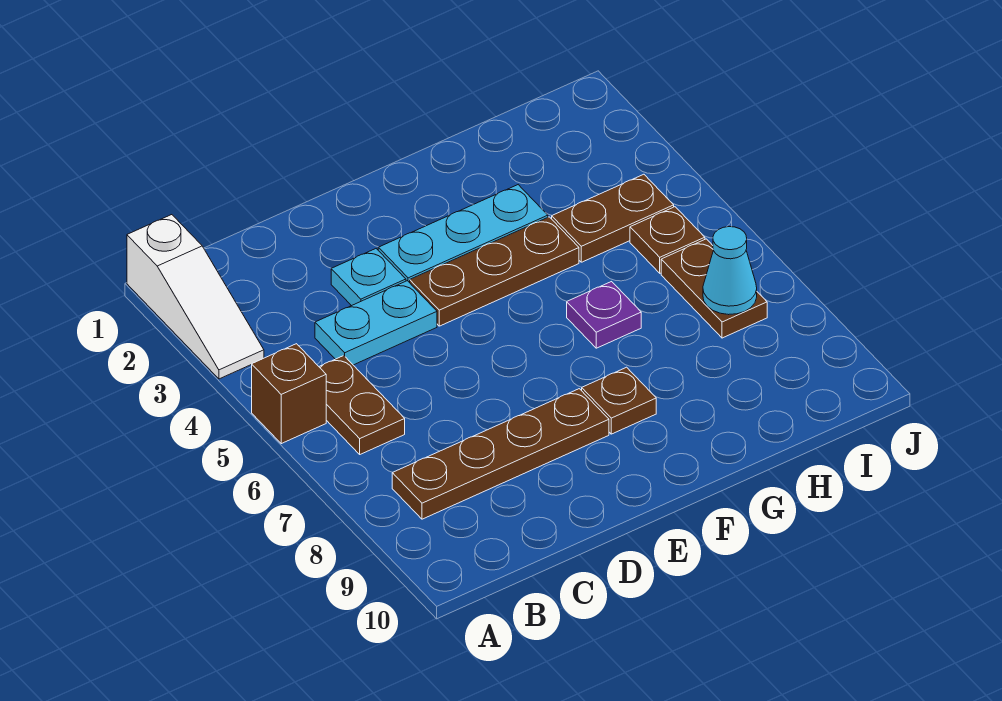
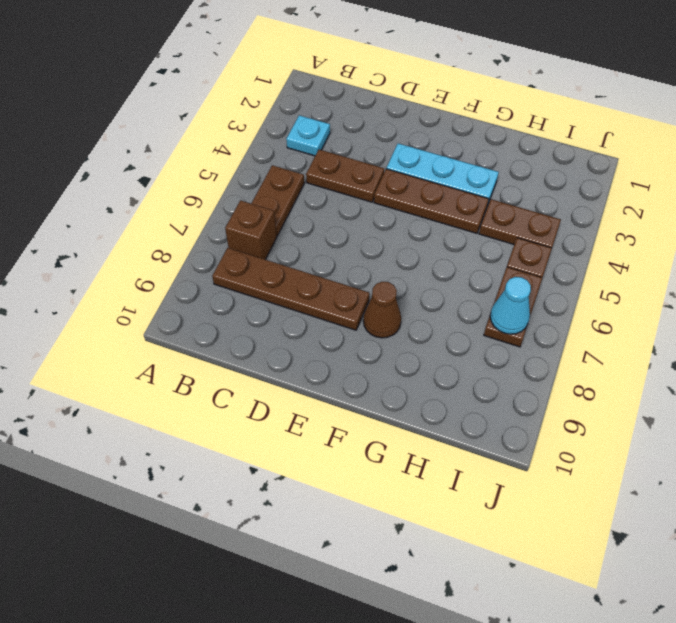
white slope A1:A3 level 1 top 1 -> none
brown brick A5 level 1 -> brown brick B7 level 1
cyan plate C4:D4 level 1 -> brown plate C4:D4 level 1
cyan plate D3 level 1 -> cyan plate B3 level 1
brown plate F8 level 1 -> brown cone F8 level 1
purple plate G6 level 1 -> none

